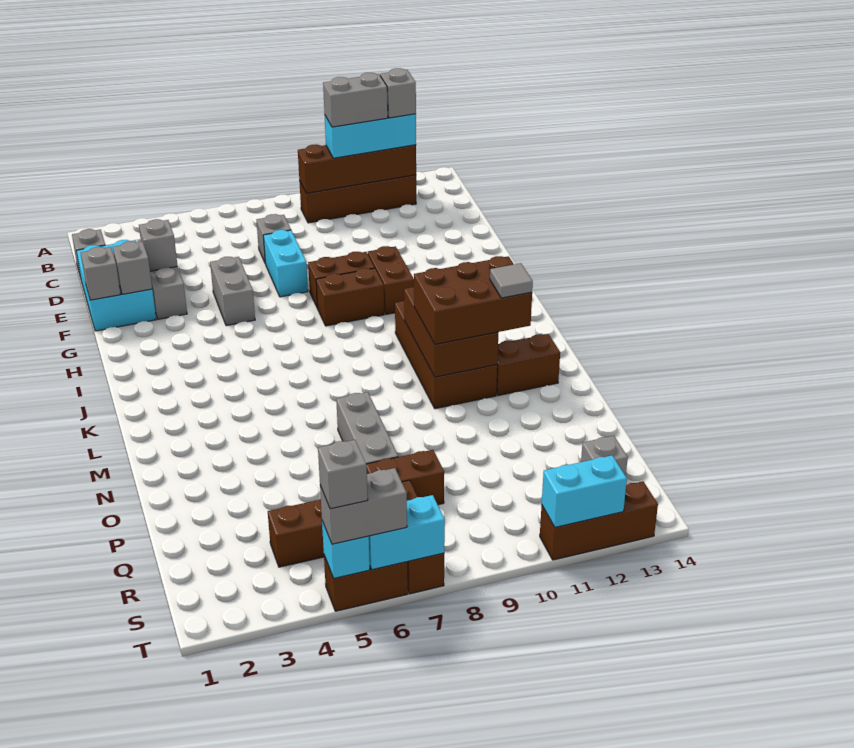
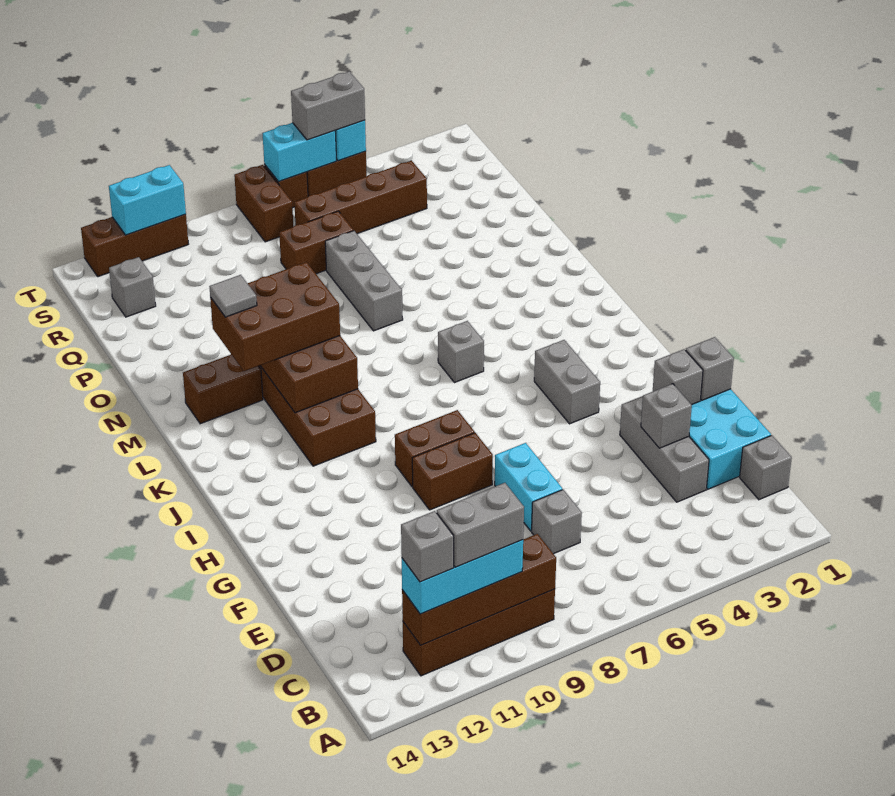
grey brick F5:G5 level 1 -> grey brick H4:I4 level 1
brown brick G10:H10 level 1 -> brown brick S8:T8 level 1
grey brick T5 level 4 -> grey brick K6 level 1

